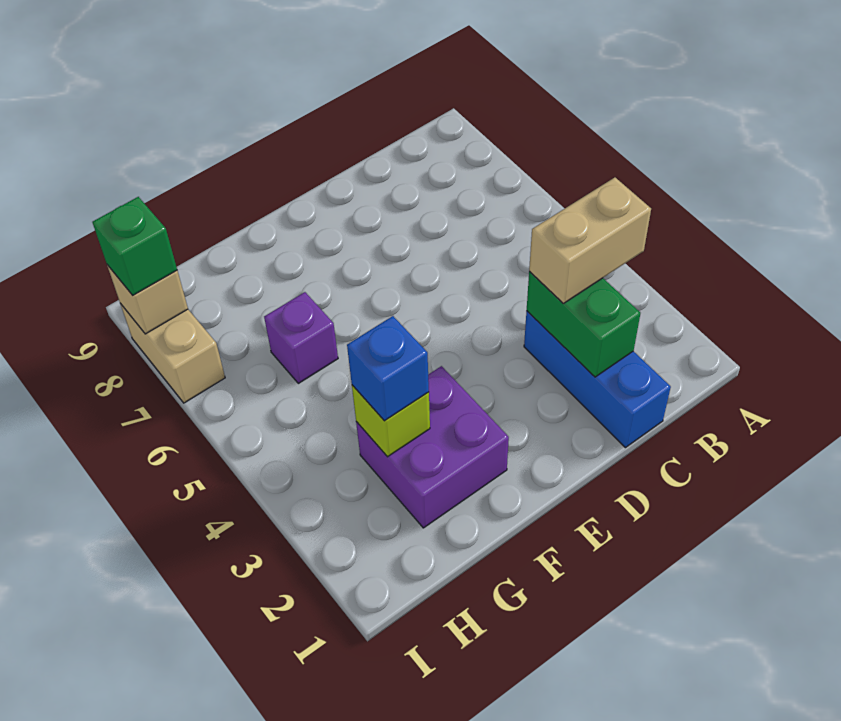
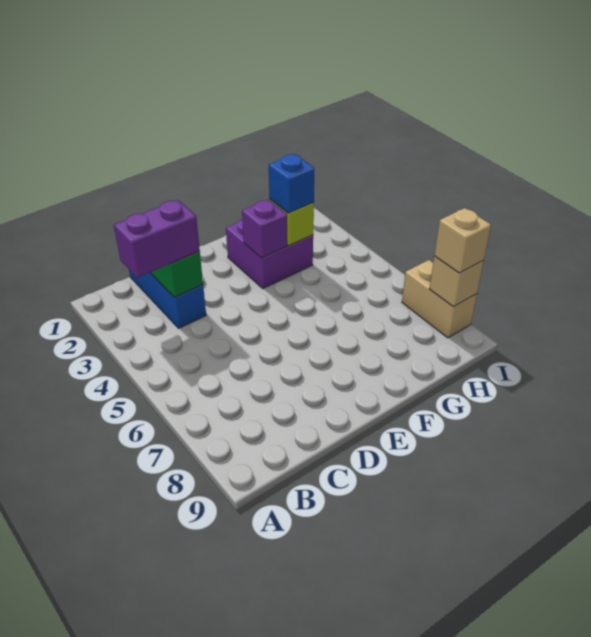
tan brick B3:C3 level 3 -> purple brick B3:C3 level 3
purple brick G6 level 1 -> purple brick F3 level 2
green brick I8 level 3 -> tan brick I8 level 3

